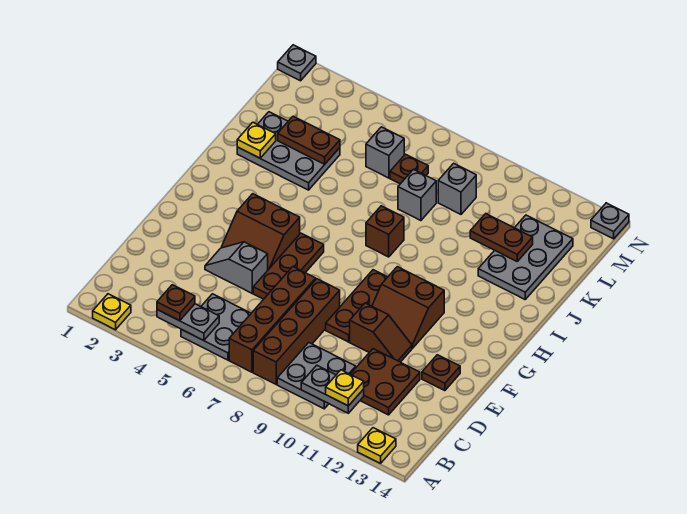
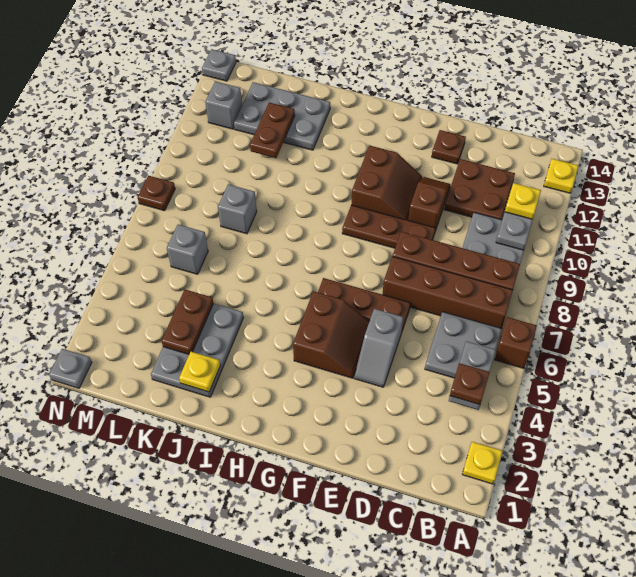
brown brick I8 level 1 -> brown brick A6 level 1
brown plate L7 level 1 -> brown plate N8 level 1
grey brick L9 level 1 -> grey brick M12 level 1

